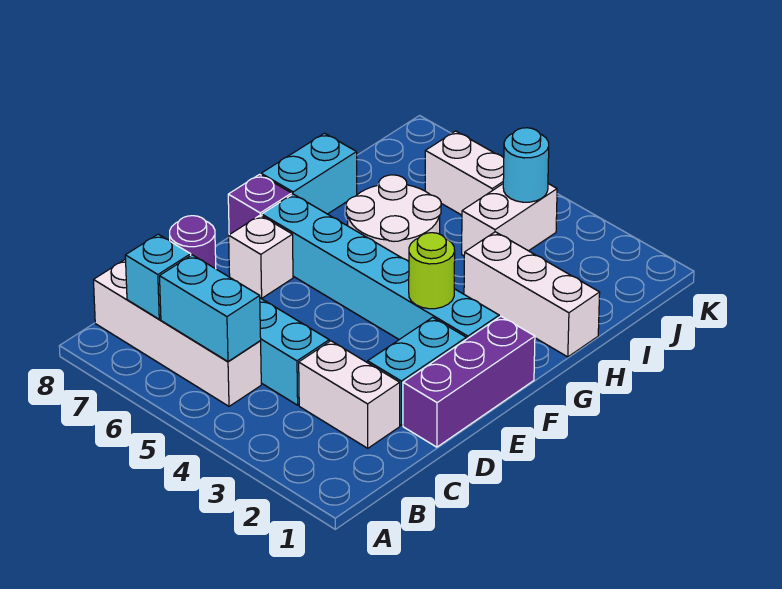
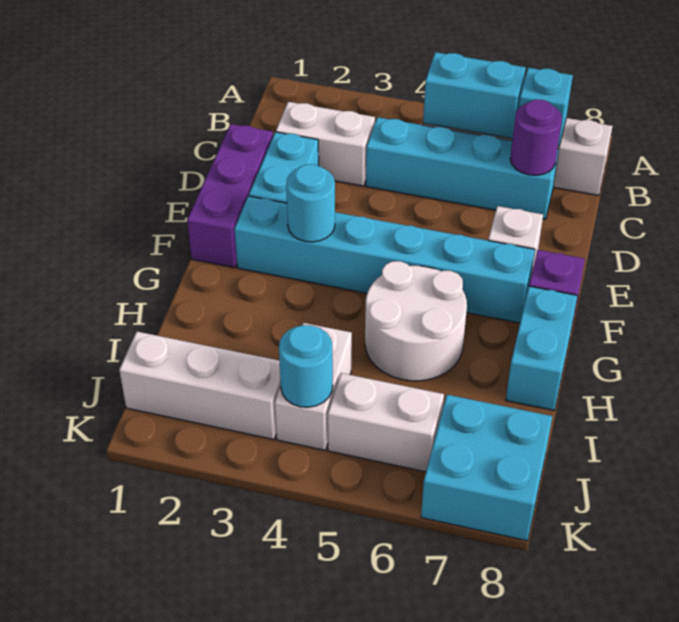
lime round brick F3 level 2 -> cyan round brick F3 level 2
white brick H1:H3 level 1 -> white brick J1:J3 level 1
none -> cyan brick J7:K8 level 1

